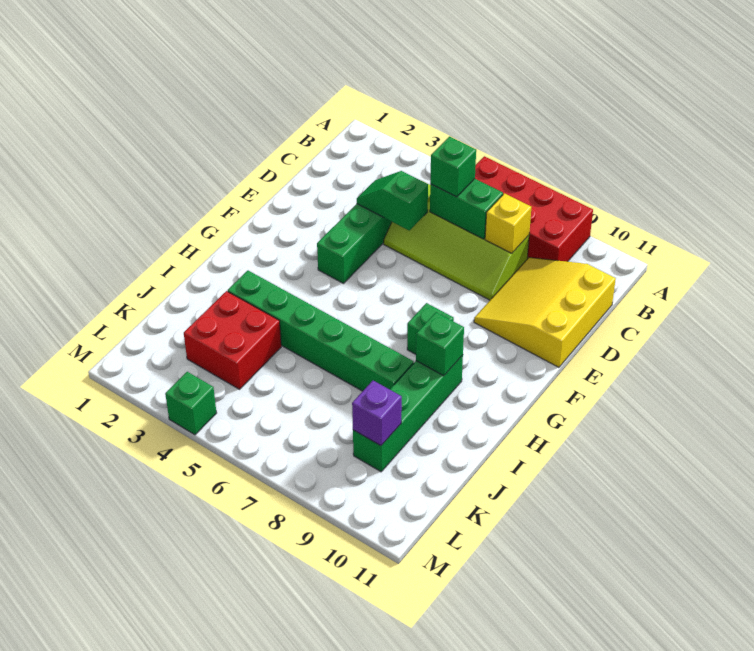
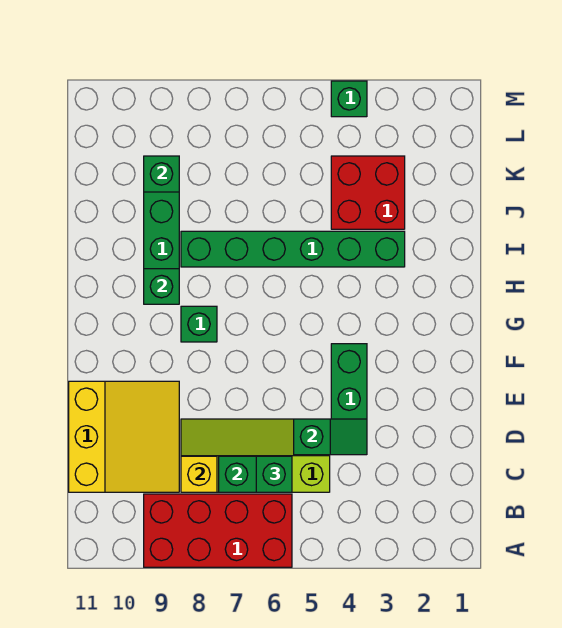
purple brick K9 level 2 -> green brick K9 level 2

